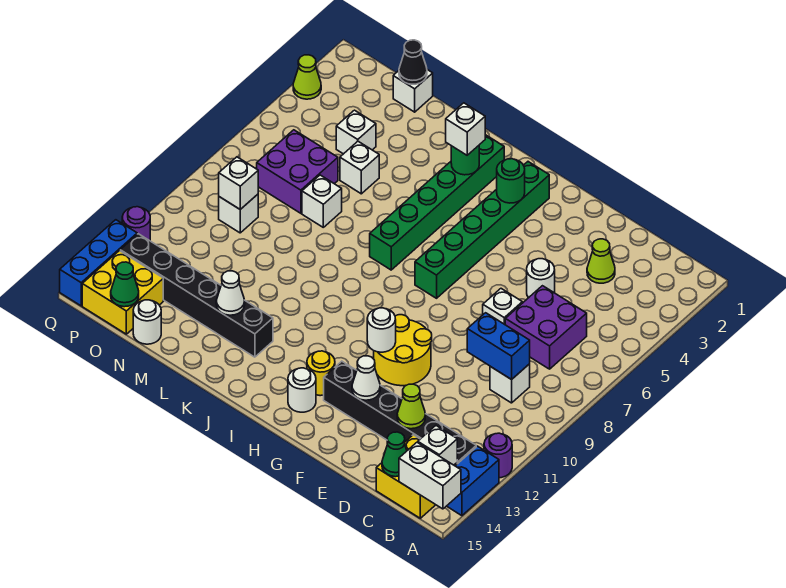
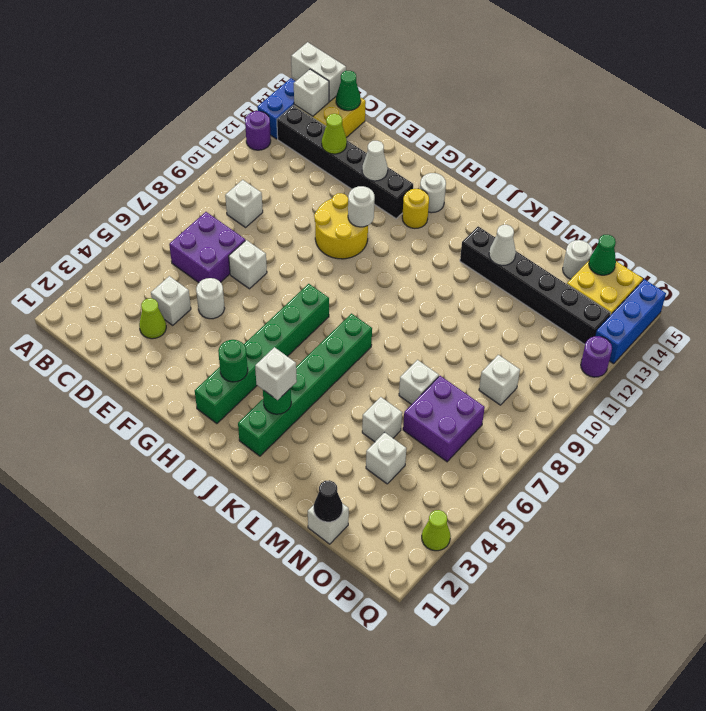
blue brick C9:D9 level 2 -> none
white brick O9 level 2 -> white brick D4 level 1

